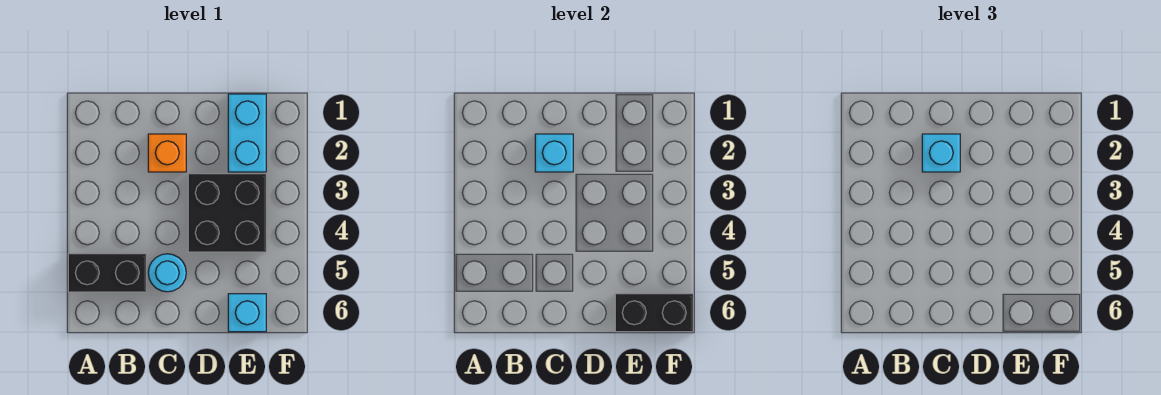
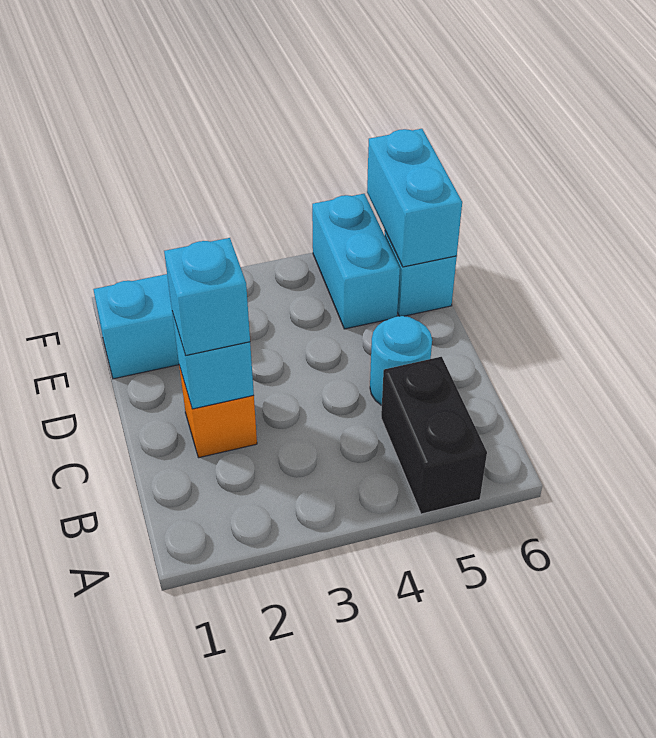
black brick D3:E4 level 1 -> none
none -> cyan brick E5:F5 level 1
black brick E6:F6 level 2 -> cyan brick E6:F6 level 2

